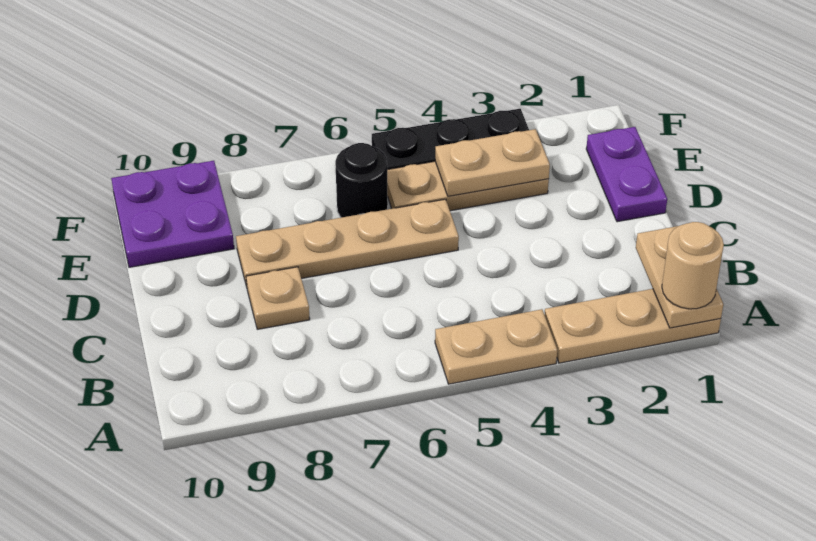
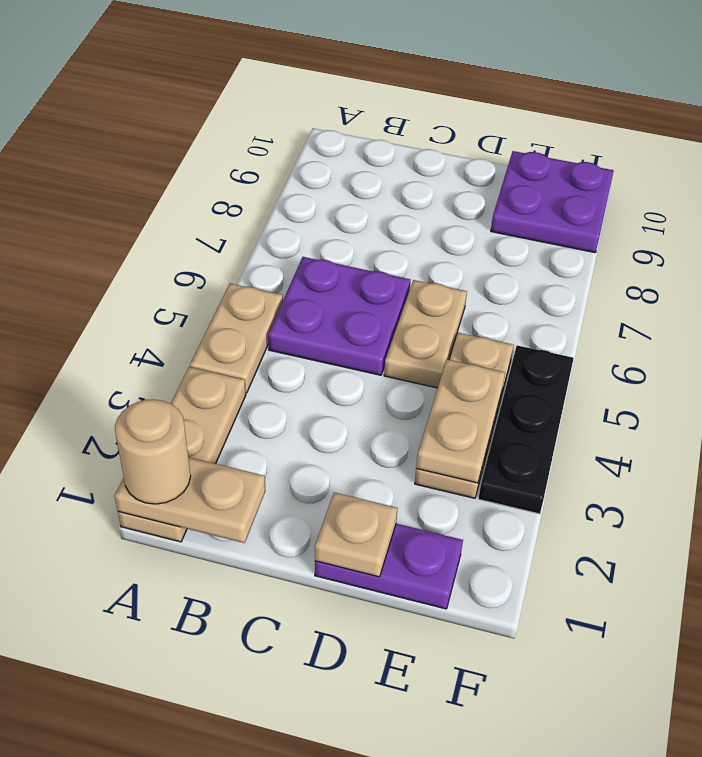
none -> purple plate B5:C6 level 1
tan plate C8 level 1 -> tan plate D1 level 2
tan plate D5:D8 level 1 -> tan plate D5:D6 level 1
black round brick E6 level 1 -> none

